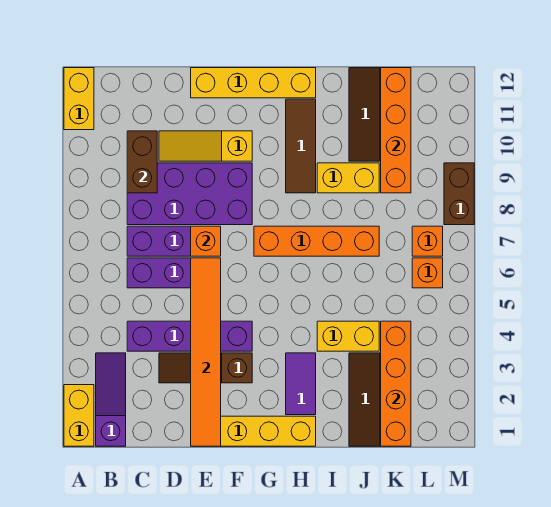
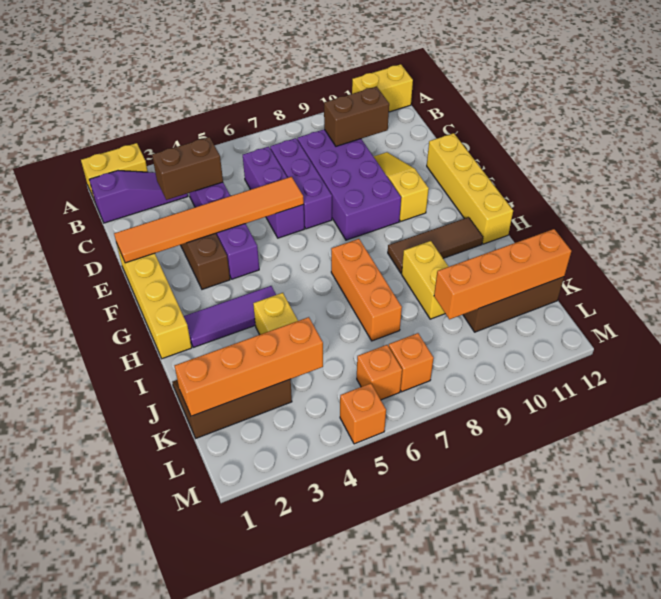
orange brick E7 level 2 -> orange brick M5 level 1
orange brick G7:J7 level 1 -> orange brick H7:J7 level 1
purple tile H2:H3 level 1 -> purple tile H2:H4 level 1
brown brick M8:M9 level 1 -> brown brick C3:C4 level 2

